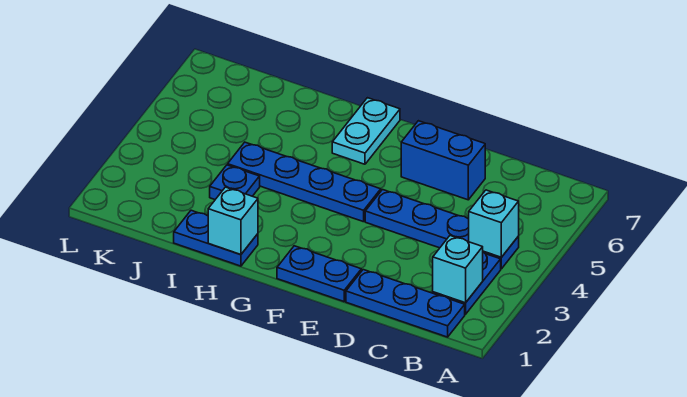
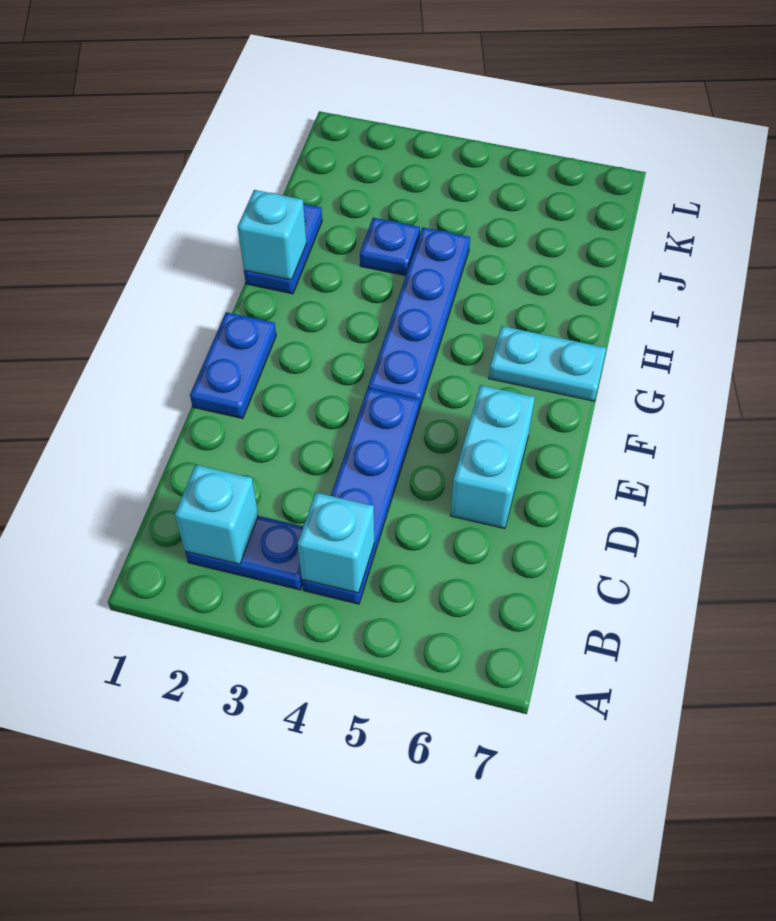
blue plate B1:D1 level 1 -> none
blue brick D6:E6 level 1 -> cyan brick D6:E6 level 1

